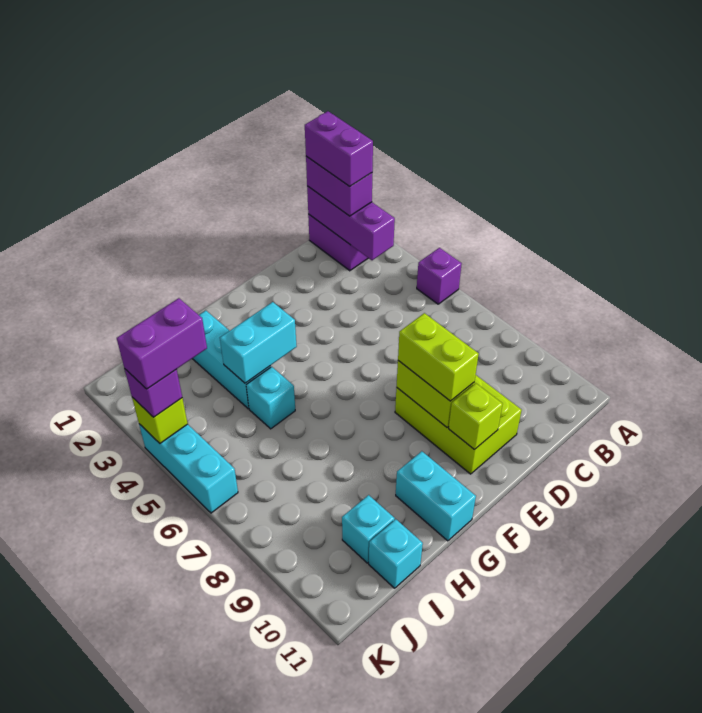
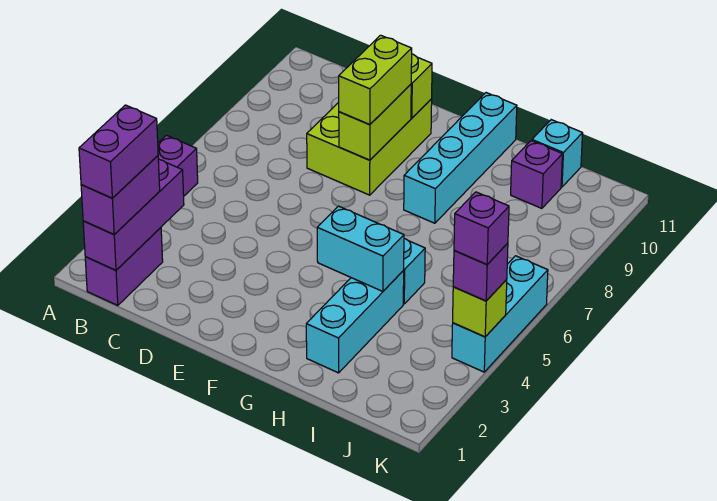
cyan brick G10:G11 level 1 -> cyan brick G8:G11 level 1
cyan brick I10 level 1 -> purple brick I10 level 1
purple brick J4:K4 level 4 -> purple brick K4 level 4

